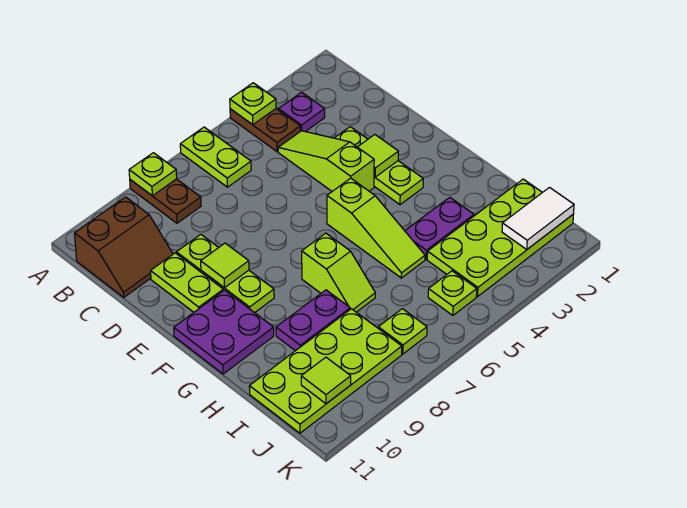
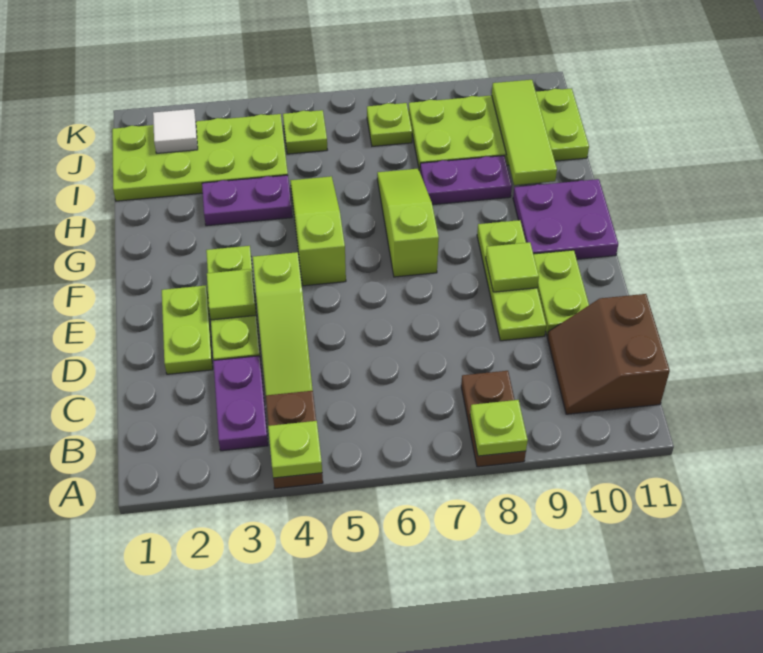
lime plate A6:B6 level 1 -> lime plate D2:E2 level 1
purple plate B3 level 1 -> purple plate B3:C3 level 1
brown slope B10:C11 level 1 top B -> brown slope B10:C11 level 1 top 11
lime slope G7:H7 level 1 top G -> lime slope F7:H7 level 1 top F
white tile J1:J2 level 2 -> white tile J2 level 2
lime tile J10 level 2 -> lime tile H10:J10 level 2

